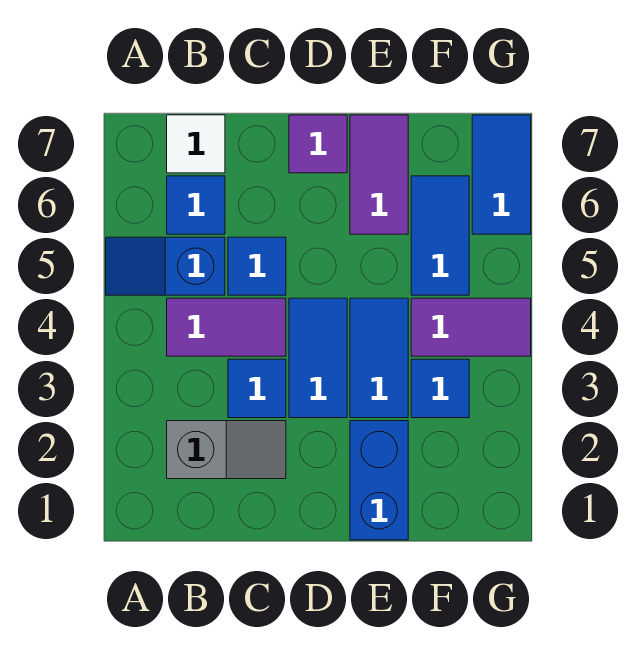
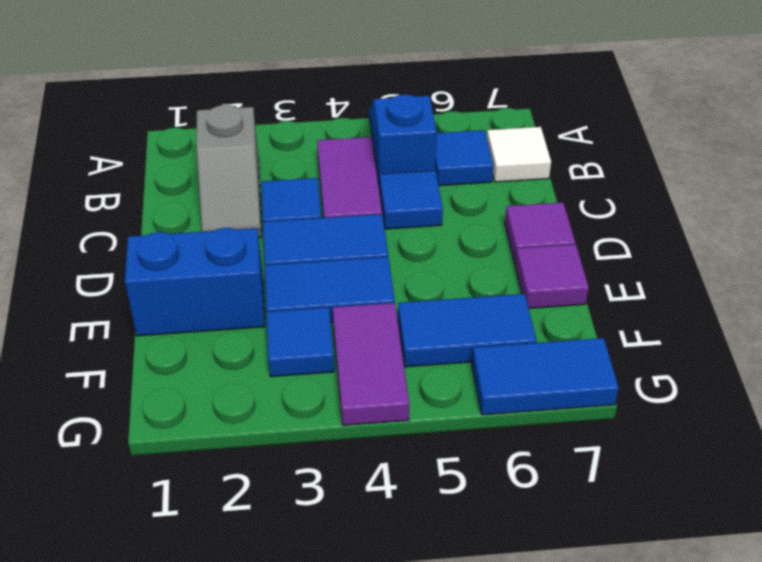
purple tile E6:E7 level 1 -> purple tile E7 level 1

